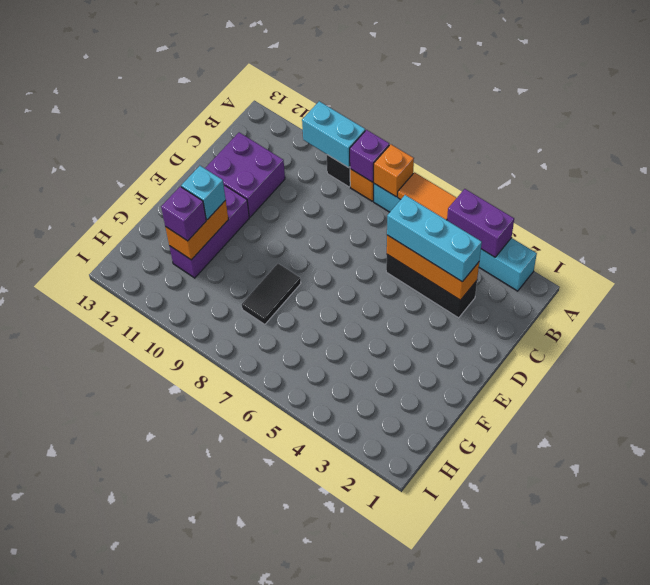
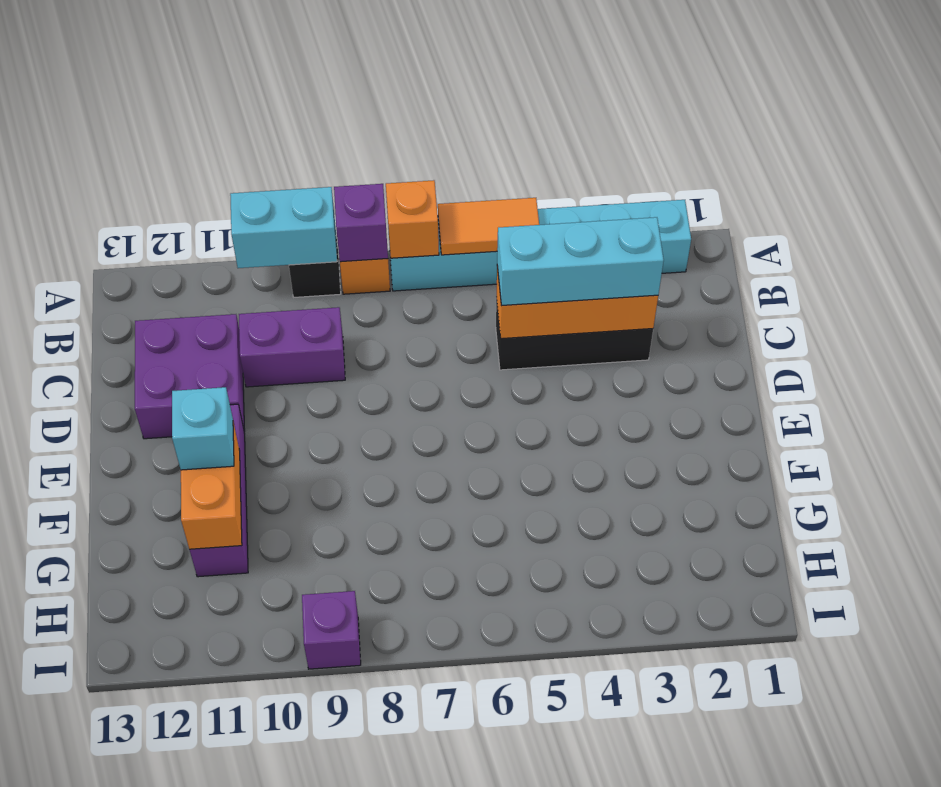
purple brick A3:A4 level 2 -> purple brick C9:C10 level 1
black tile F8:G8 level 1 -> none
purple brick G11 level 3 -> purple brick I9 level 1

